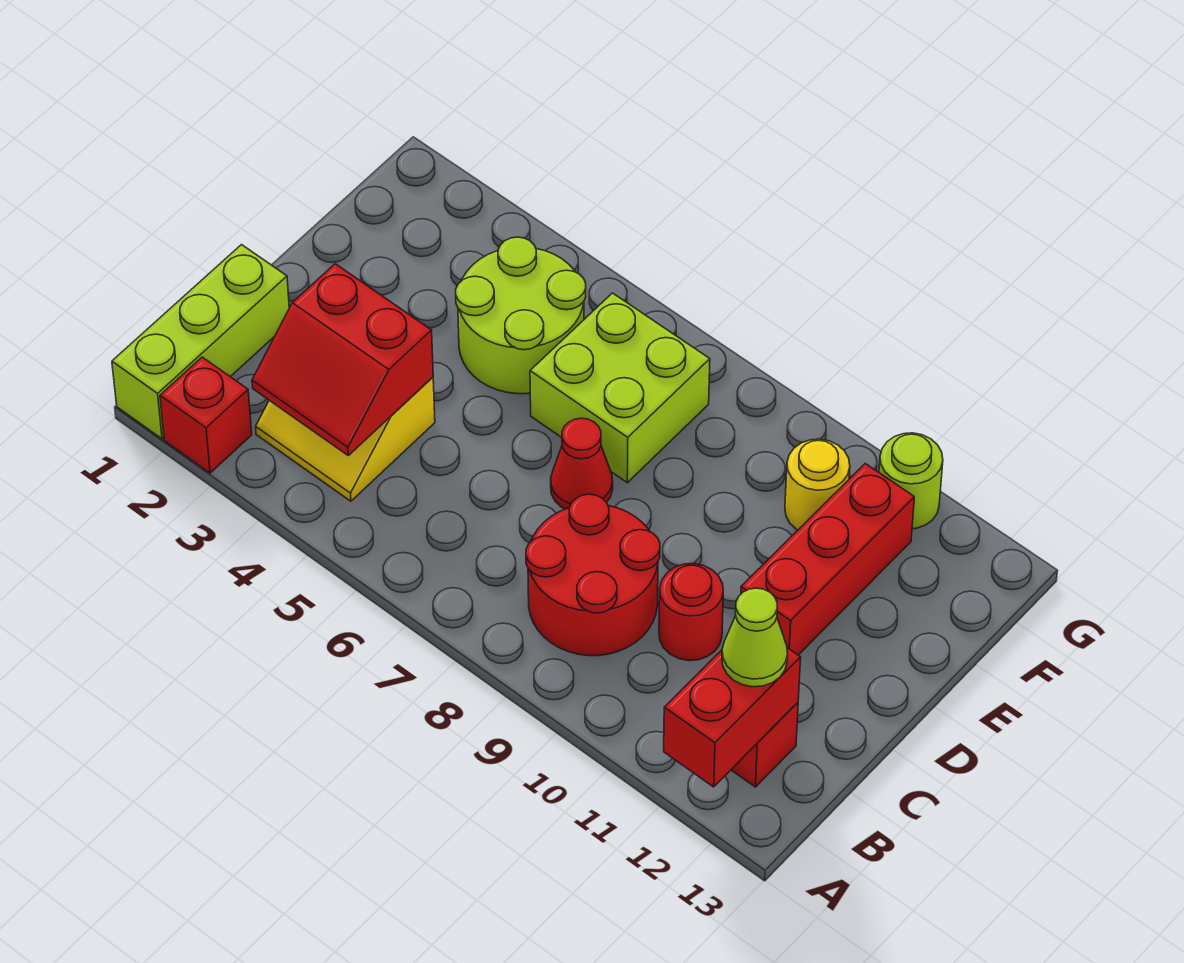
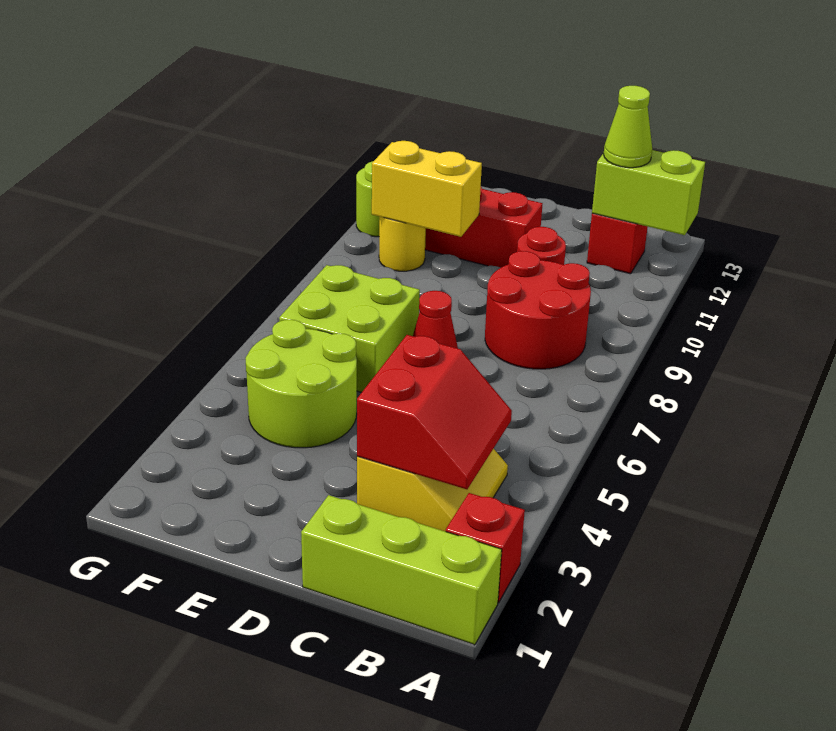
red brick A12:B12 level 2 -> lime brick A12:B12 level 2
none -> yellow brick E10:F10 level 2

